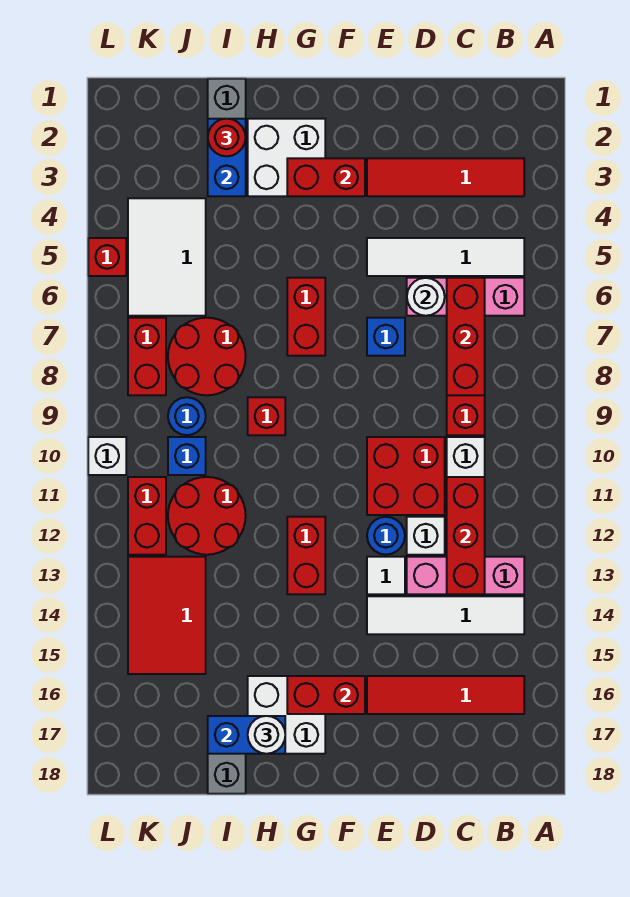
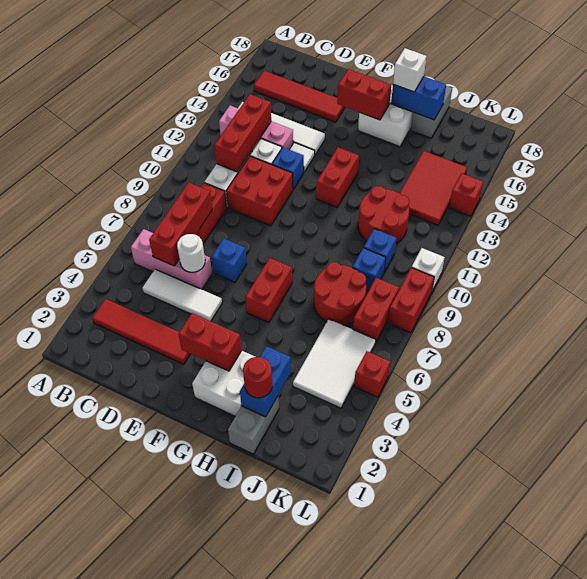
white tile B5:E5 level 1 -> white tile C5:E5 level 1
blue round brick E12 level 1 -> blue brick E12 level 1
red brick H9 level 1 -> red brick L14 level 1
white round brick H17 level 3 -> white brick H17 level 3
blue round brick J9 level 1 -> blue brick J9 level 1
red brick K11:K12 level 1 -> red brick L8:L9 level 1

